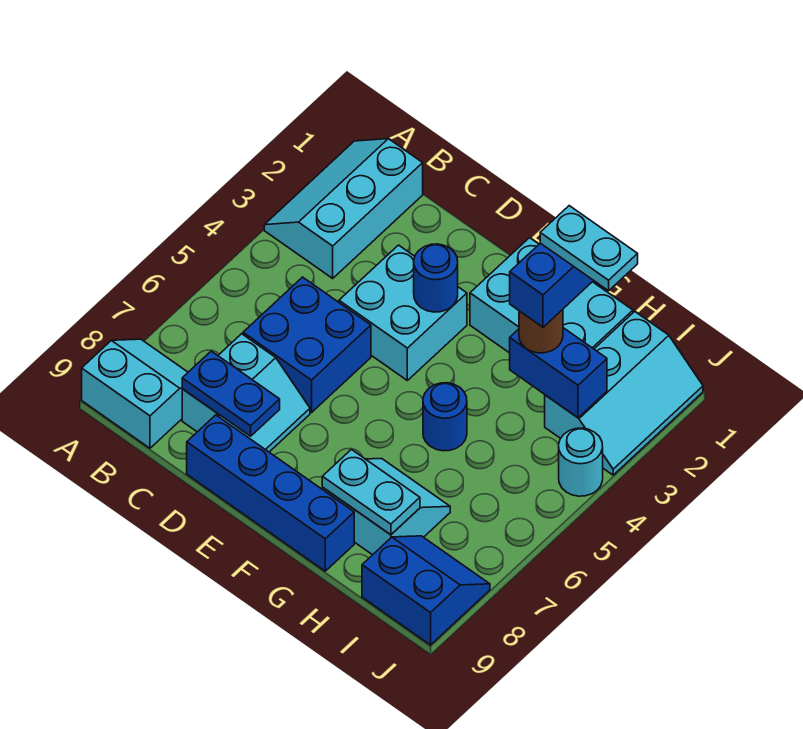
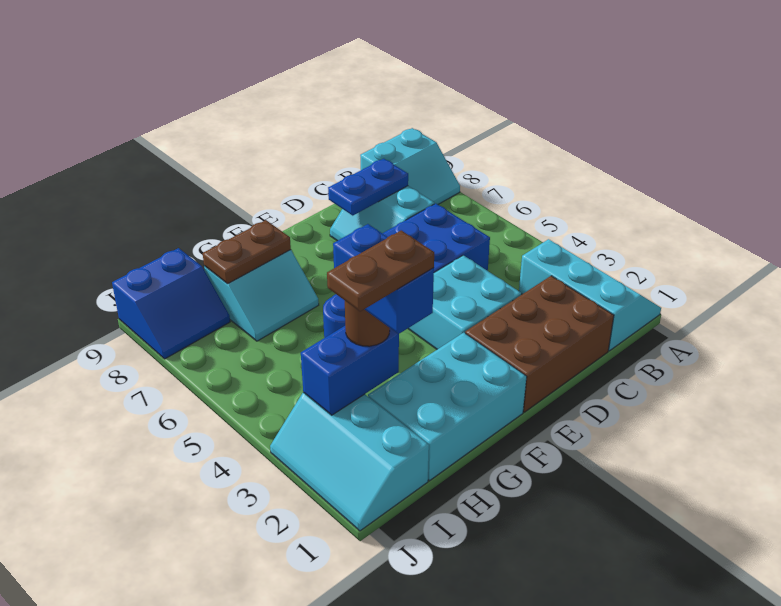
none -> brown brick C1:E2 level 1
blue brick D9:G9 level 1 -> none
blue round brick E3 level 2 -> none
cyan plate G8:H8 level 2 -> brown plate G8:H8 level 2
cyan plate H2:I2 level 5 -> brown plate H2:I2 level 5
cyan round brick J4 level 1 -> none

